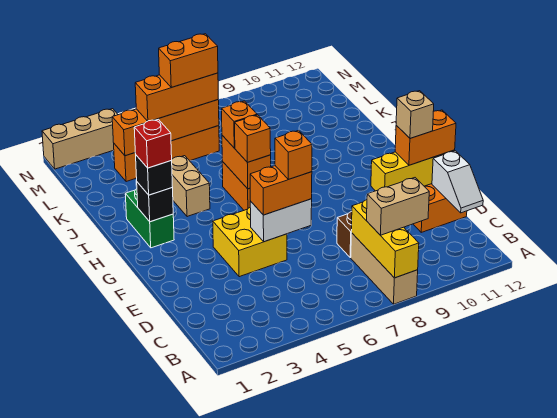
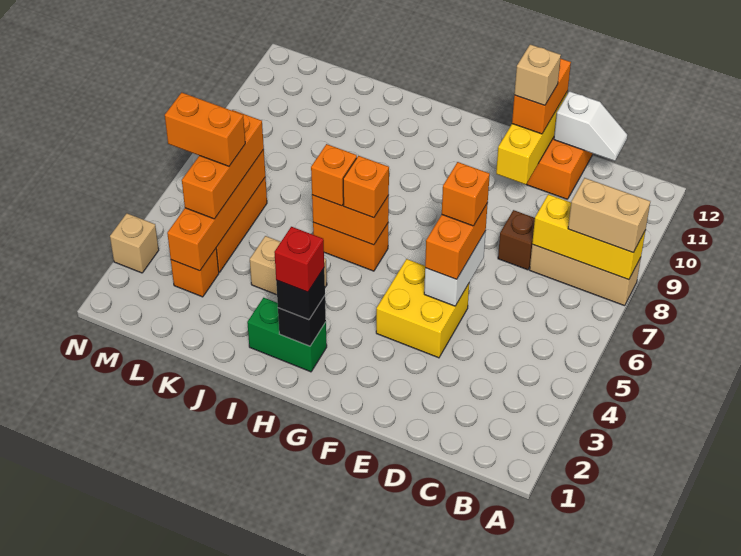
tan brick B8:B9 level 3 -> tan brick A8:B8 level 3
orange brick L5:L6 level 4 -> orange brick L5:M5 level 4
tan brick N1:N3 level 1 -> tan brick N3 level 1

